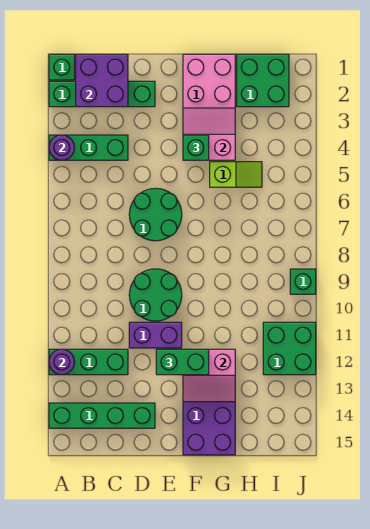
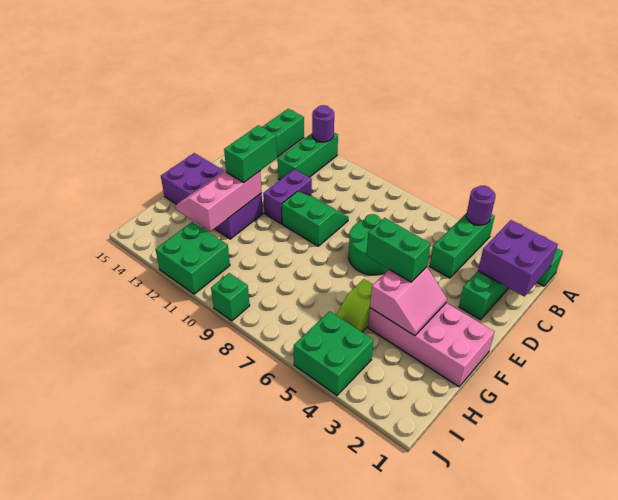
green round brick D9:E10 level 1 -> green slope D9:E10 level 1 top E
green brick F4 level 3 -> green brick F4:F5 level 3
pink slope F12:G13 level 2 top 12 -> pink slope F12:H13 level 2 top 12
green brick H1:I2 level 1 -> green brick I4:J5 level 1

